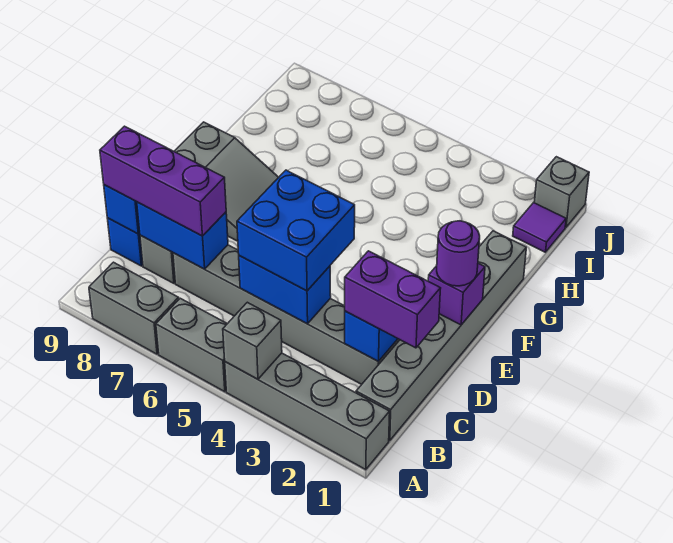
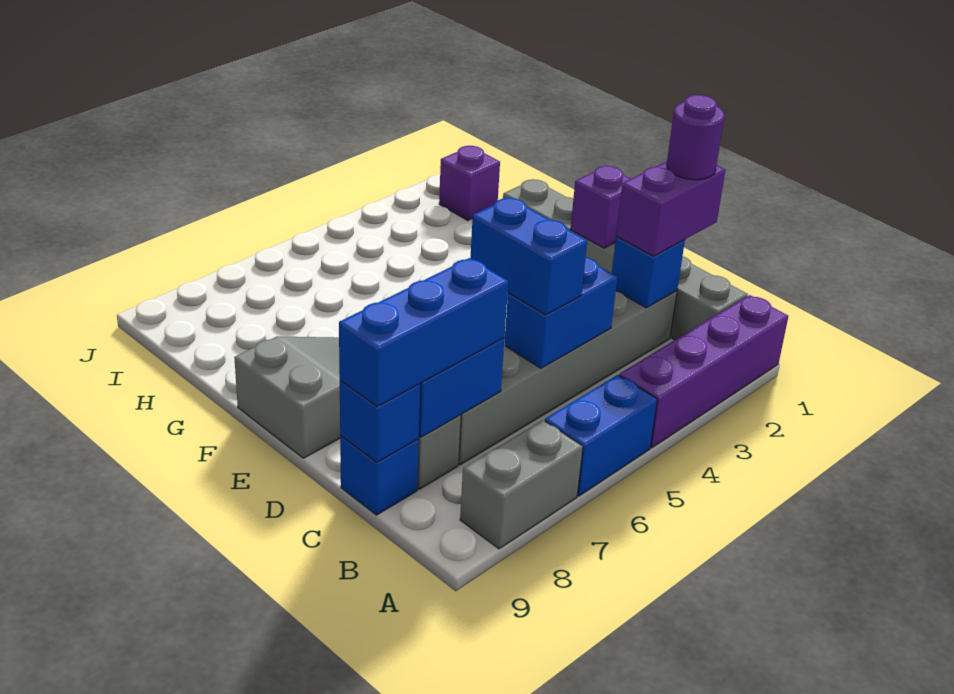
grey brick A1:A4 level 1 -> purple brick A1:A4 level 1
grey brick A4 level 2 -> none
grey brick A5:A6 level 1 -> blue brick A5:A6 level 1
blue brick C4:D5 level 3 -> blue brick C5:D5 level 3
purple brick C7:C9 level 3 -> blue brick C7:C9 level 3
purple round brick E1 level 3 -> purple round brick C1 level 4
purple tile I1 level 1 -> purple brick I1 level 1
grey brick J1 level 1 -> none

